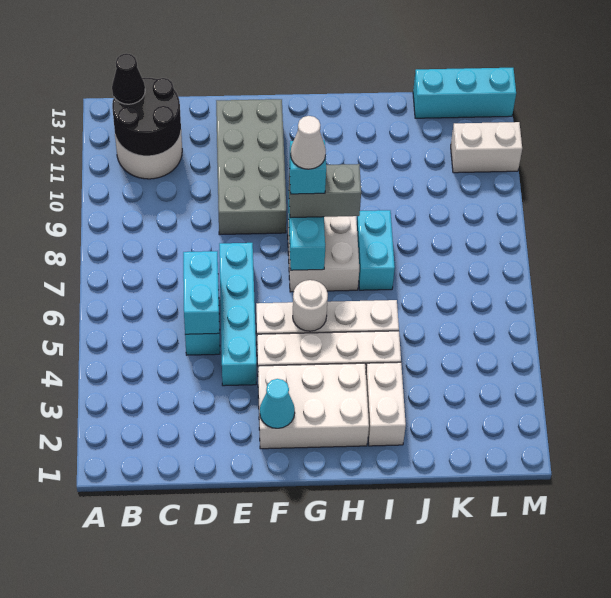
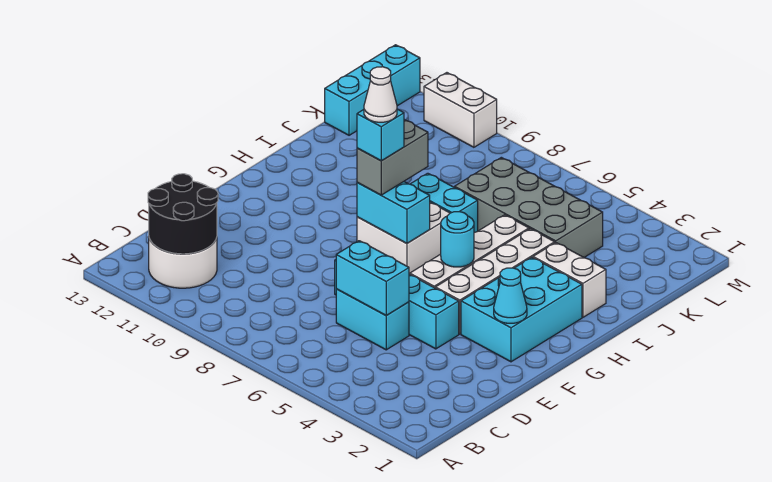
black cone B12 level 3 -> none
grey brick E9:F12 level 1 -> grey brick J4:K7 level 1
white brick F2:H3 level 1 -> cyan brick F2:H3 level 1
white round brick G5 level 2 -> cyan round brick G5 level 2
white brick L11:M11 level 1 -> white brick M10:M11 level 1

